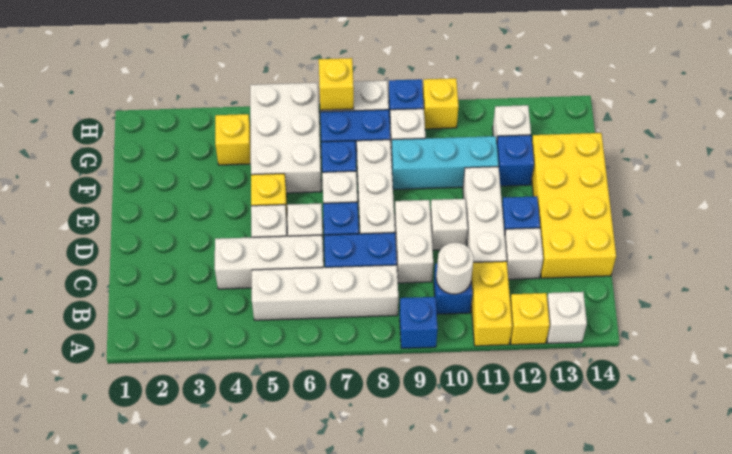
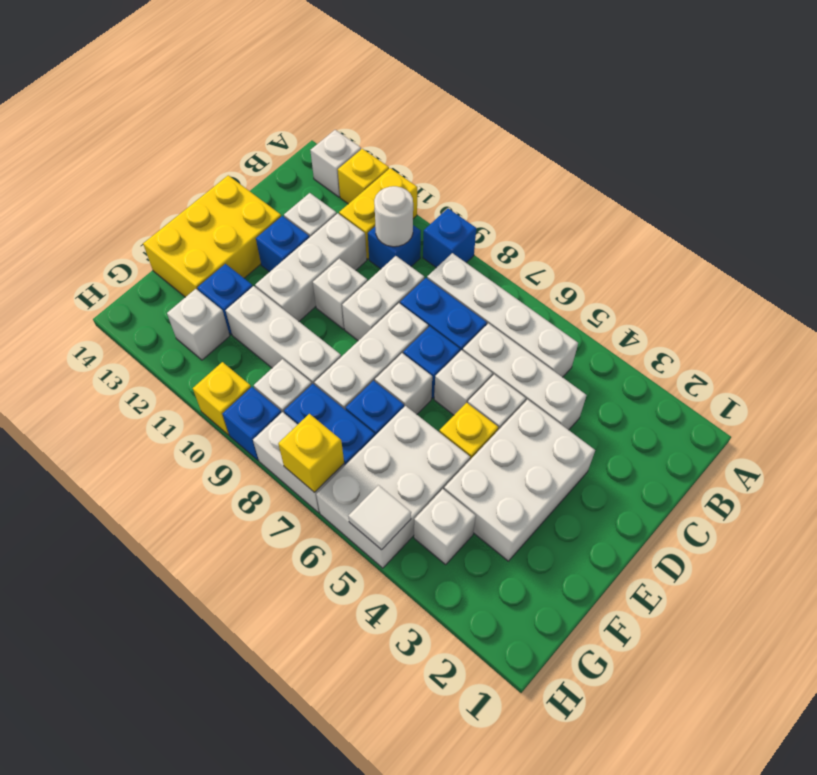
yellow brick C13:F14 level 1 -> yellow brick D13:F14 level 1
none -> white brick D3:F4 level 1
cyan brick F9:F11 level 1 -> white brick F9:F11 level 1
yellow brick G4 level 1 -> white brick G4 level 1
none -> white tile H5 level 2

